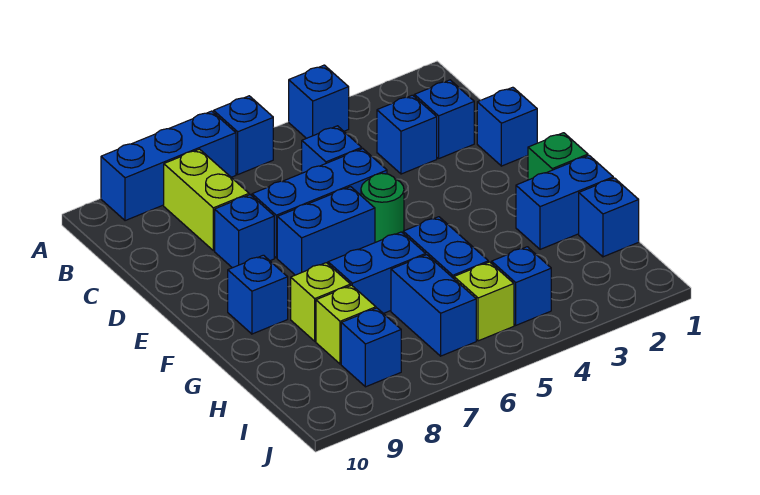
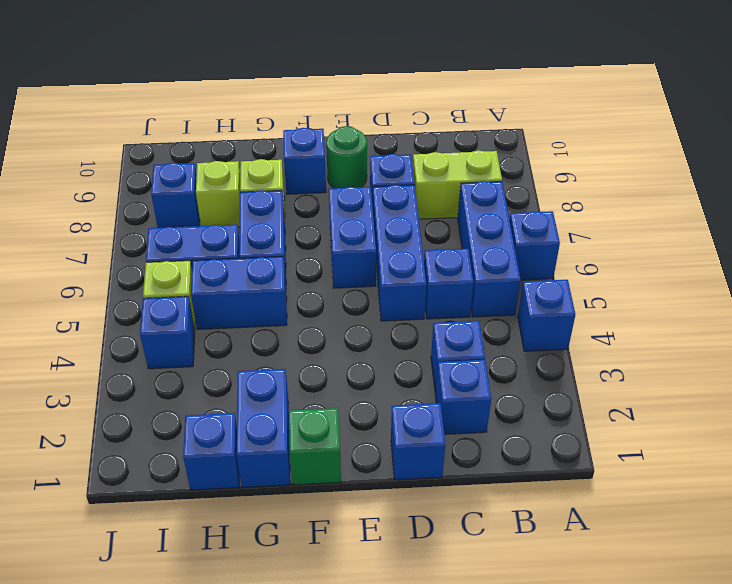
blue brick A7:A9 level 1 -> blue brick B5:B7 level 1
green round brick E5 level 1 -> green round brick E9 level 1

